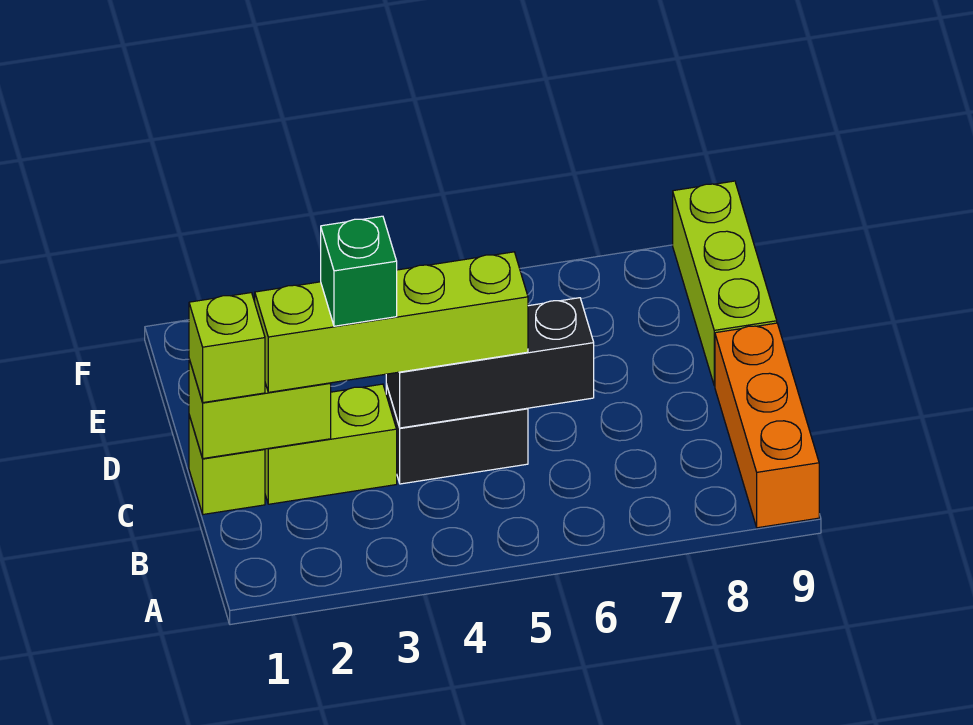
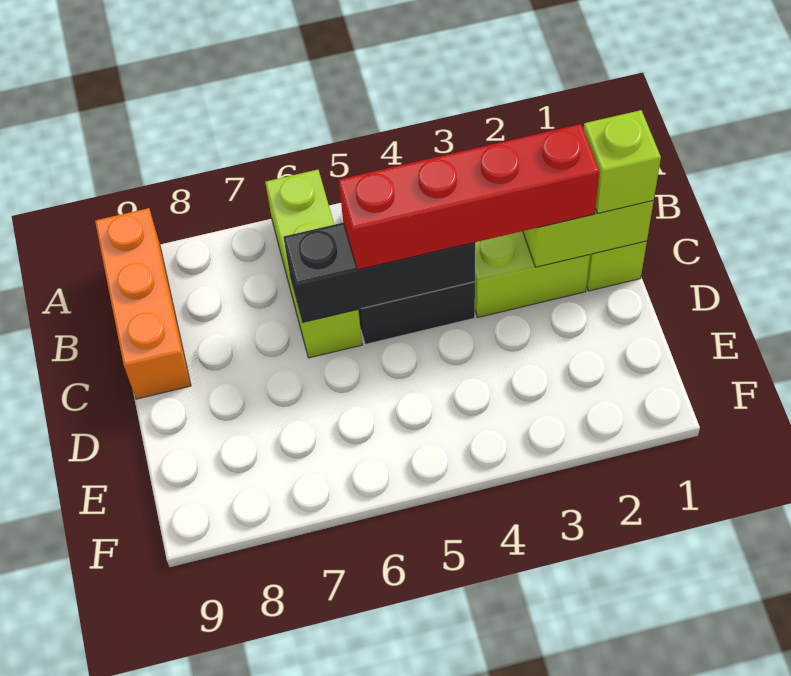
lime brick C2:C5 level 3 -> red brick C2:C5 level 3
green brick C3 level 4 -> none
lime brick D9:F9 level 1 -> lime brick A6:C6 level 1

